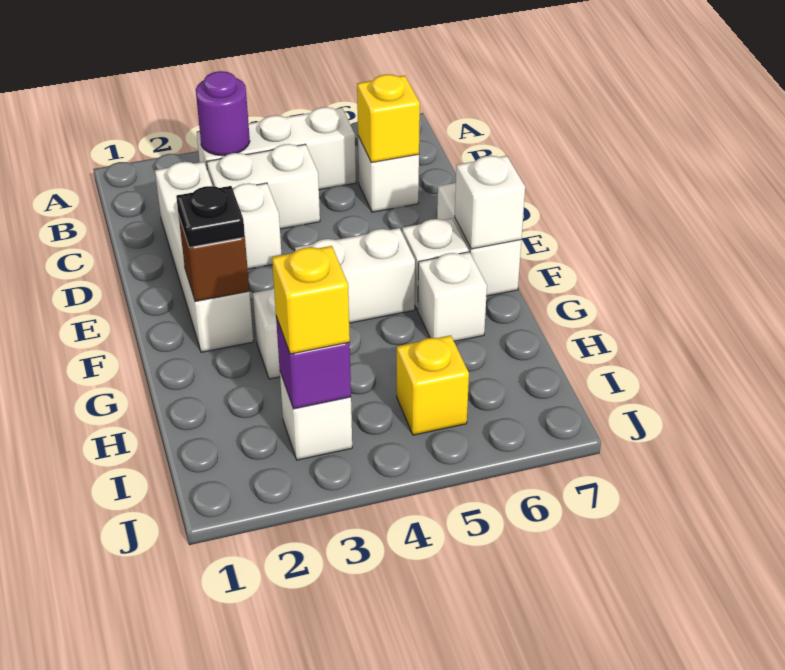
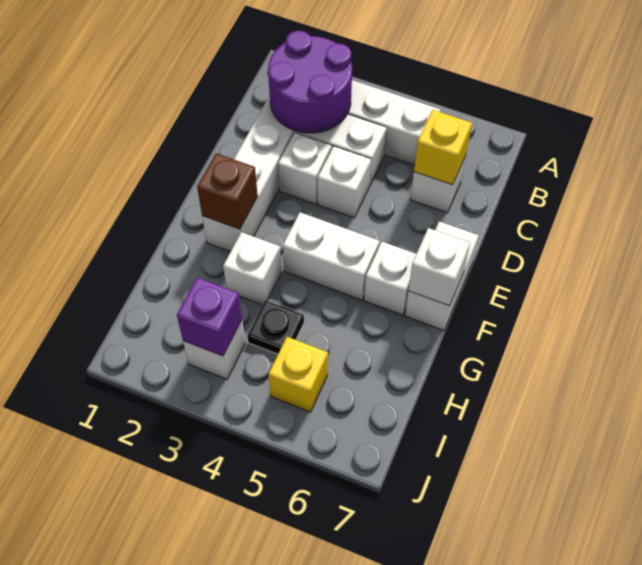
purple round brick B3 level 2 -> purple round brick B2:C3 level 2
black plate F2 level 3 -> black plate H4 level 1
white brick G6 level 1 -> white brick D4 level 1
yellow brick I3 level 3 -> none

